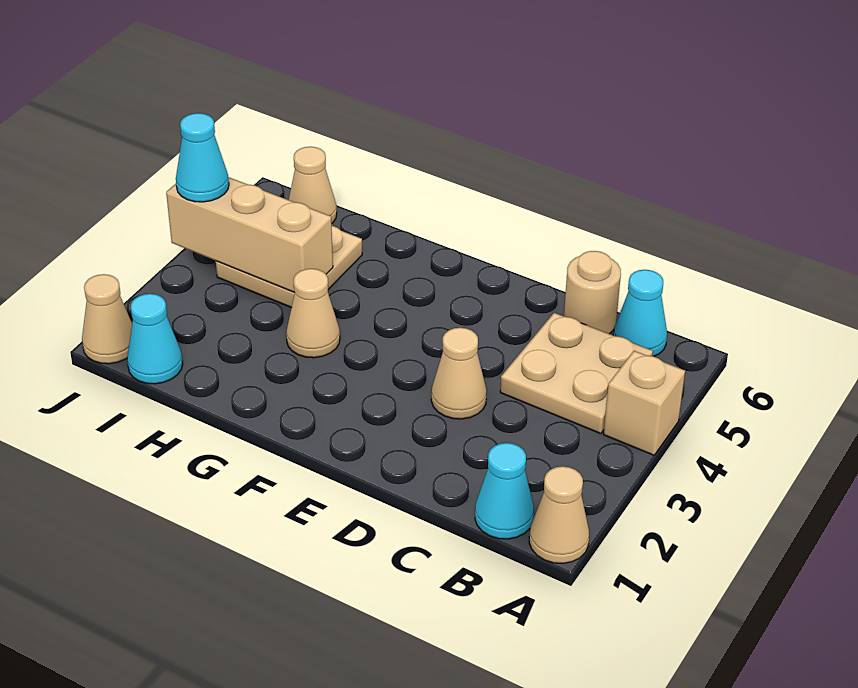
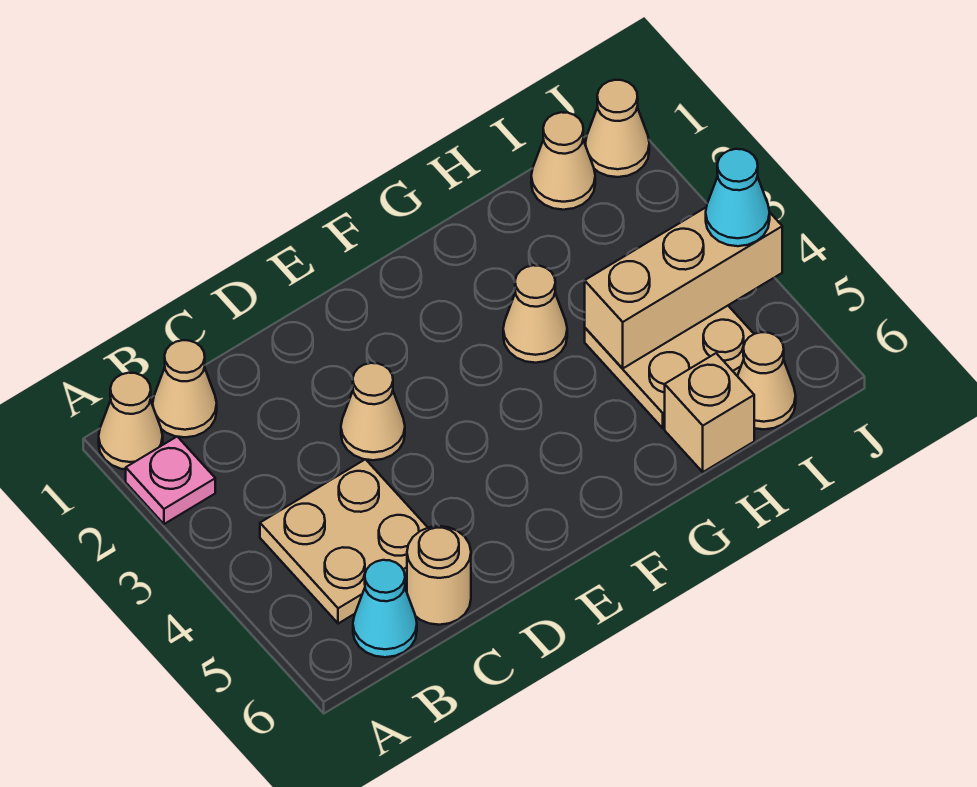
none -> pink plate A2 level 1
tan brick A4 level 1 -> tan brick H6 level 1
cyan cone B1 level 1 -> tan cone B1 level 1
cyan cone I1 level 1 -> tan cone I1 level 1

